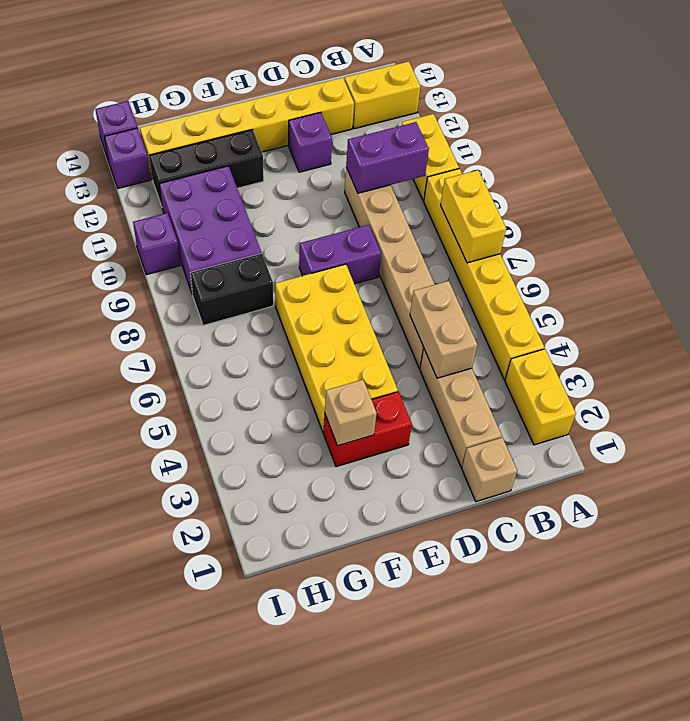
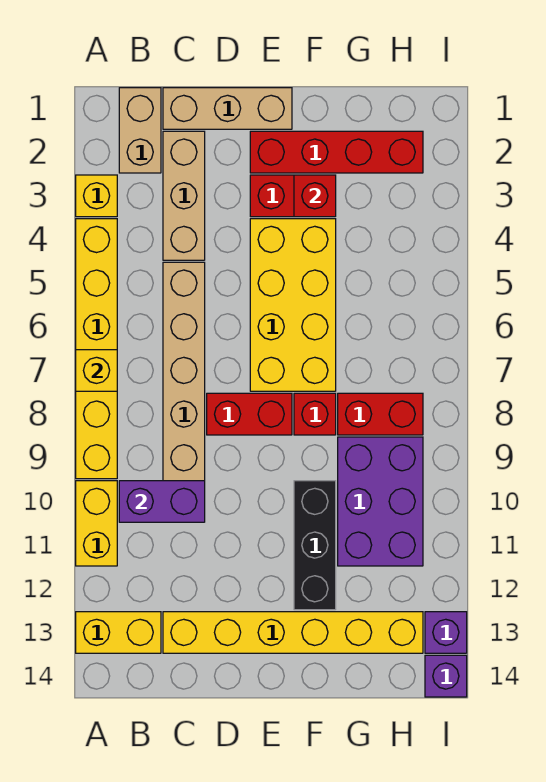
yellow brick A2:A3 level 1 -> yellow brick A3 level 1
yellow brick A7:A8 level 2 -> yellow brick A7 level 2
tan brick C1 level 1 -> tan brick C1:E1 level 1
tan brick C4:C5 level 2 -> tan brick B1:B2 level 1
purple brick D8:E8 level 1 -> red brick D8:E8 level 1
purple brick D12 level 1 -> none
none -> red brick E2:H2 level 1
tan brick F3 level 2 -> red brick F3 level 2
none -> red brick F8 level 1
black brick F12:H12 level 1 -> black brick F10:F12 level 1
black brick G8:H8 level 1 -> red brick G8:H8 level 1
purple brick I10 level 1 -> none

